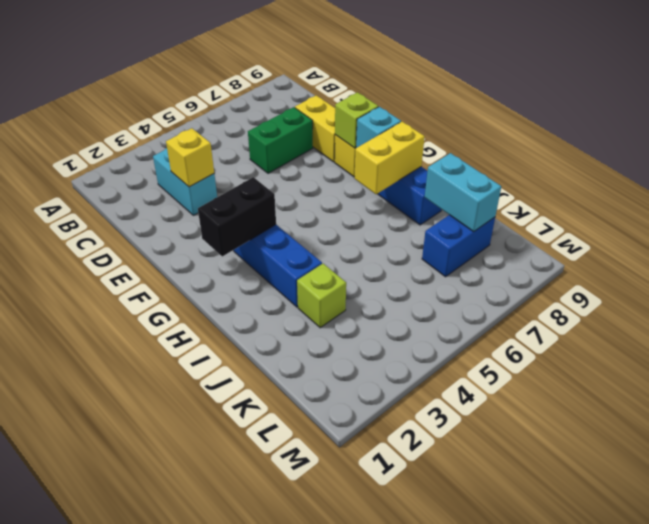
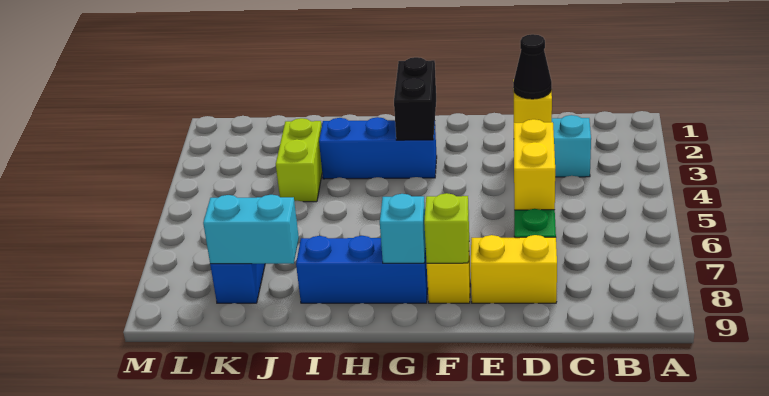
none -> black cone D3 level 3
yellow brick H7:H8 level 2 -> yellow brick D5:D6 level 2
lime brick J3 level 1 -> lime brick J3:J4 level 1

